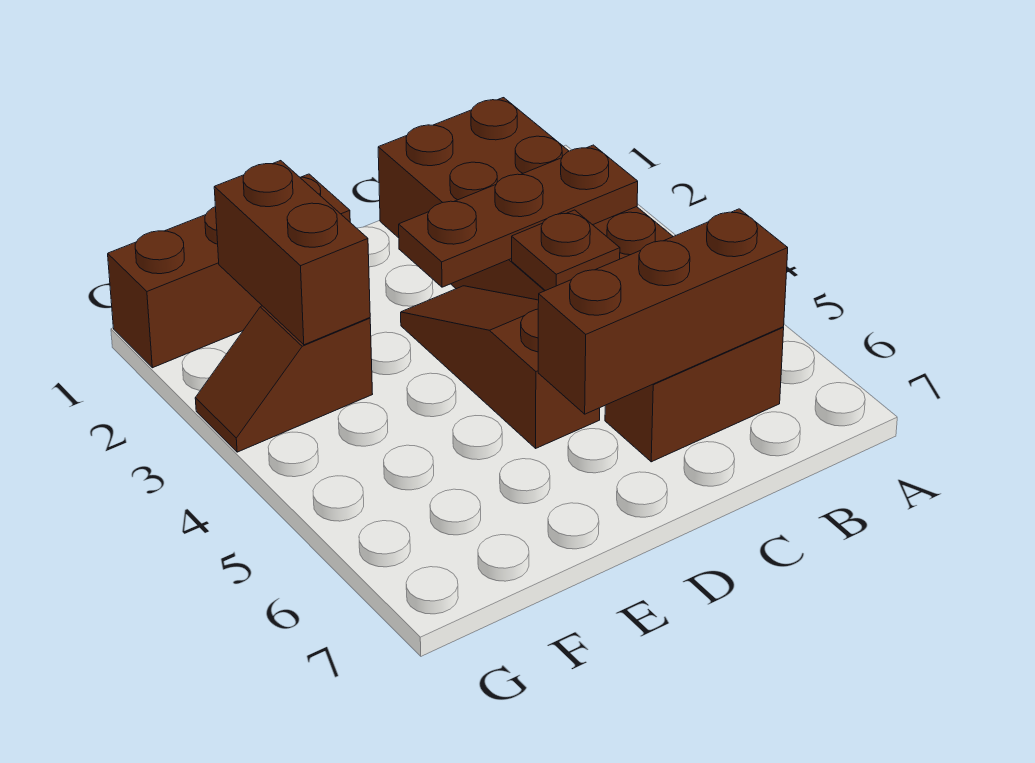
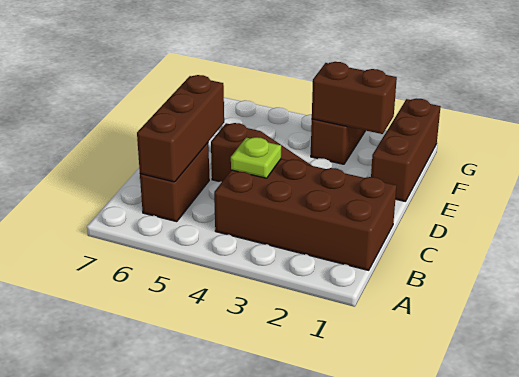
brown plate B3:D3 level 2 -> none
brown plate C4 level 2 -> lime plate C4 level 2

